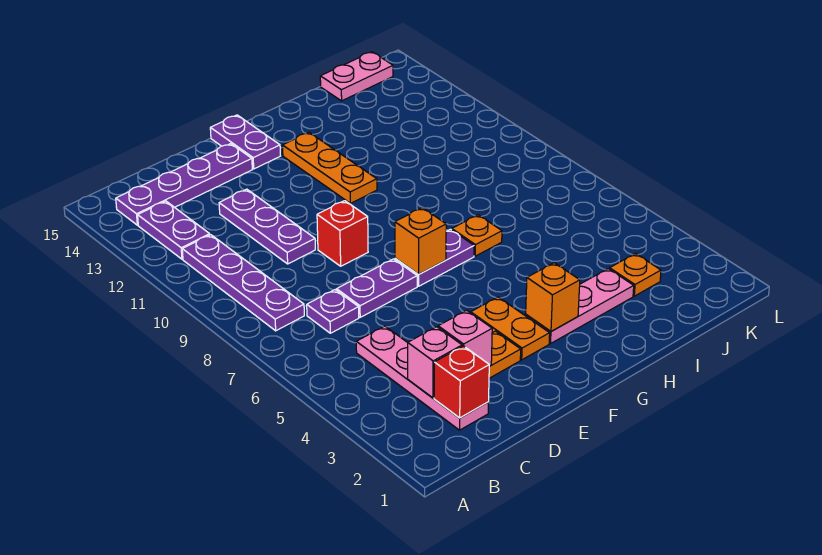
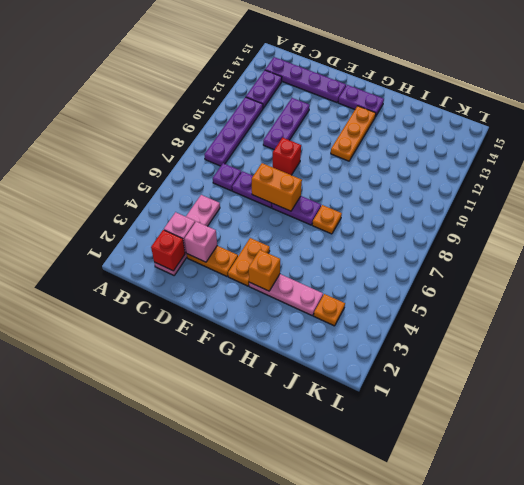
orange brick F7 level 2 -> orange brick E7:F7 level 2
purple plate F14:F15 level 1 -> purple plate F14:G14 level 1
pink plate J15:K15 level 1 -> none

